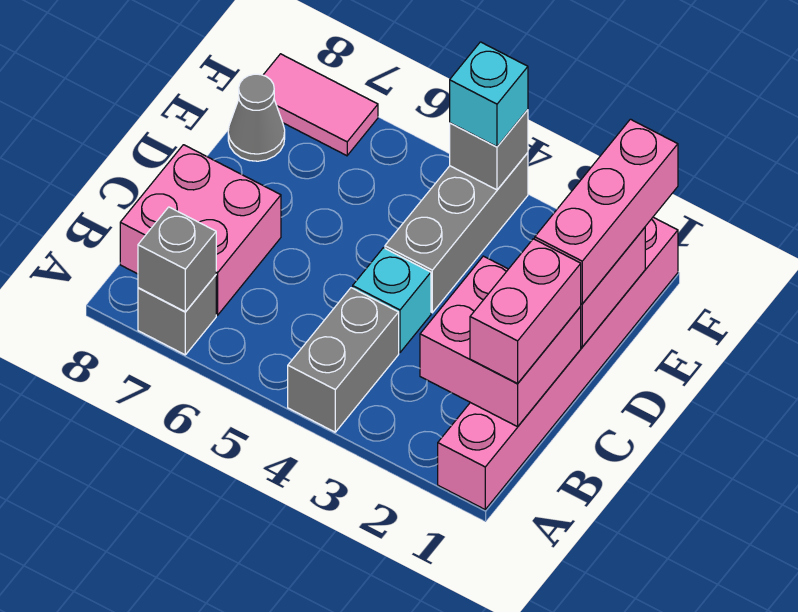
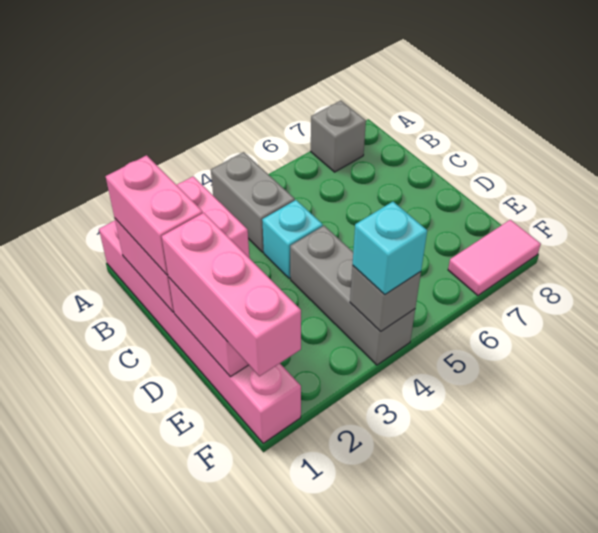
grey brick A7 level 2 -> none
pink brick B7:C8 level 1 -> none
grey cone E8 level 1 -> none

